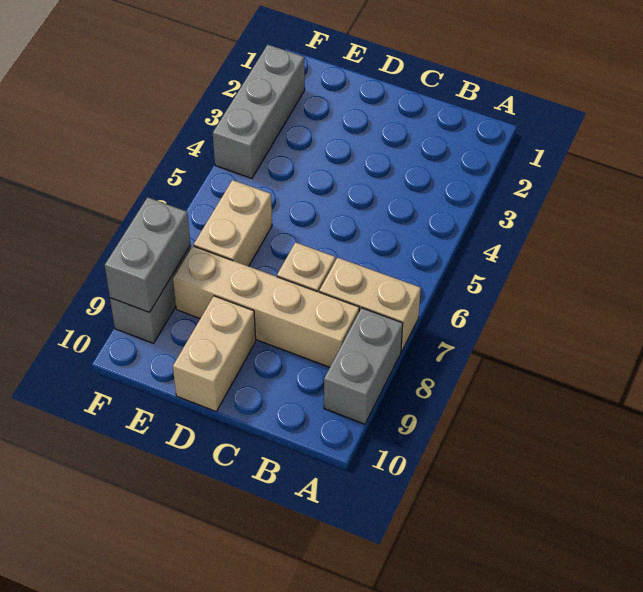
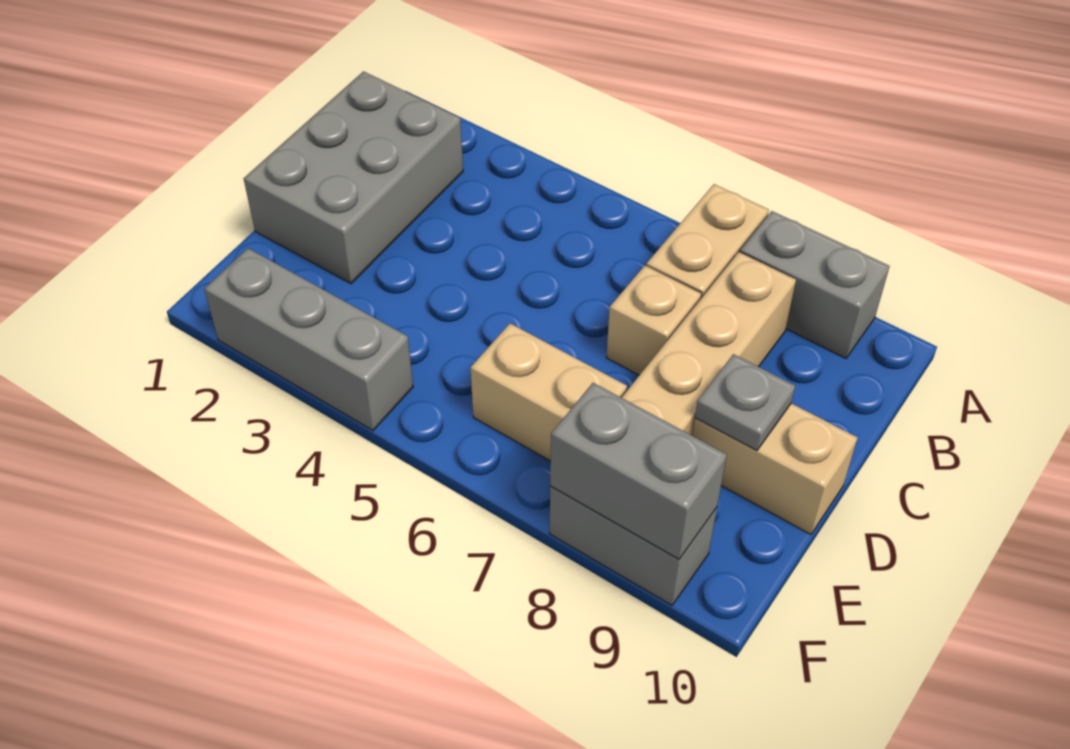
none -> grey brick B1:D2 level 1
none -> grey plate D9 level 2

